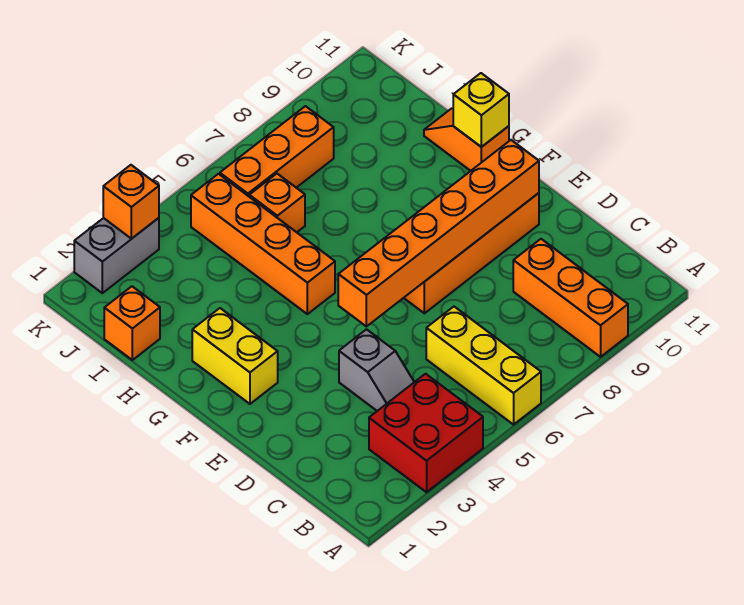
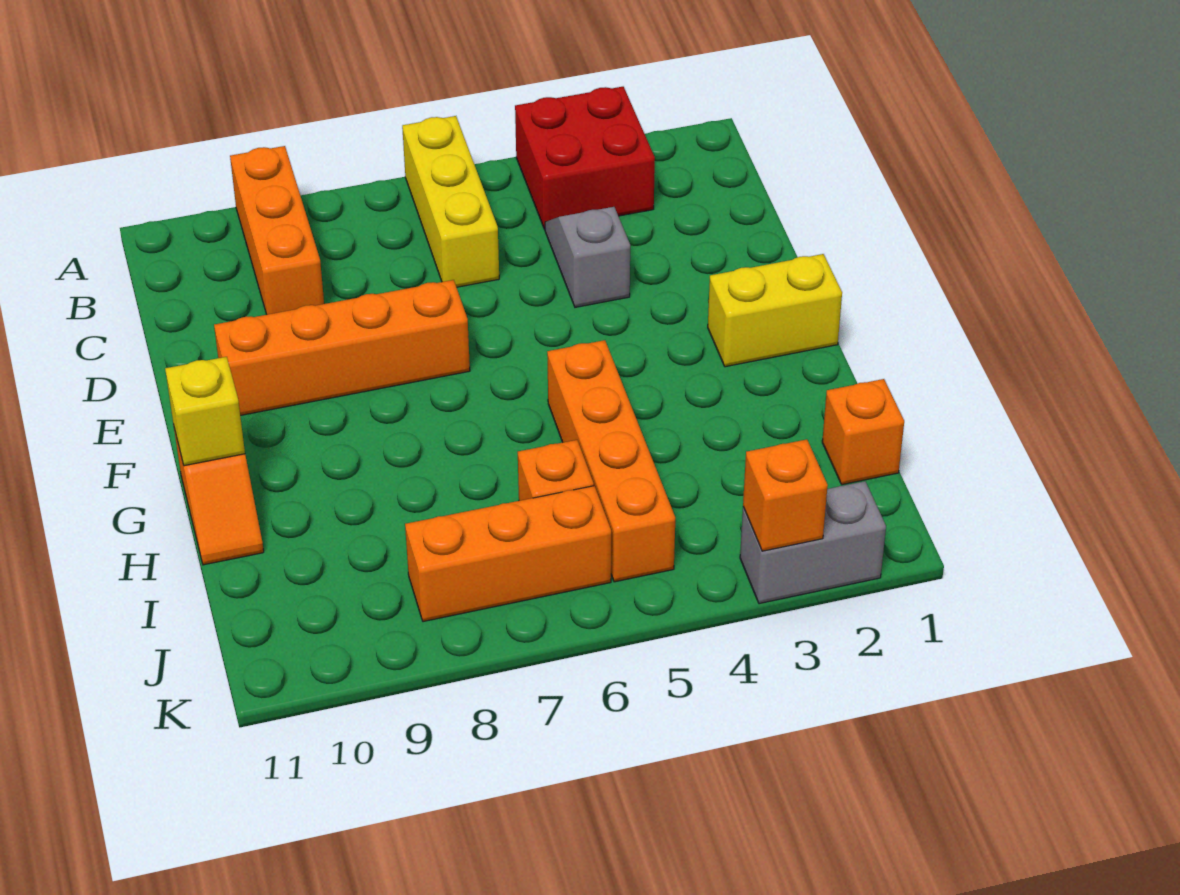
orange brick E5:E10 level 2 -> none
yellow brick F2:G2 level 1 -> yellow brick F1:F2 level 1

